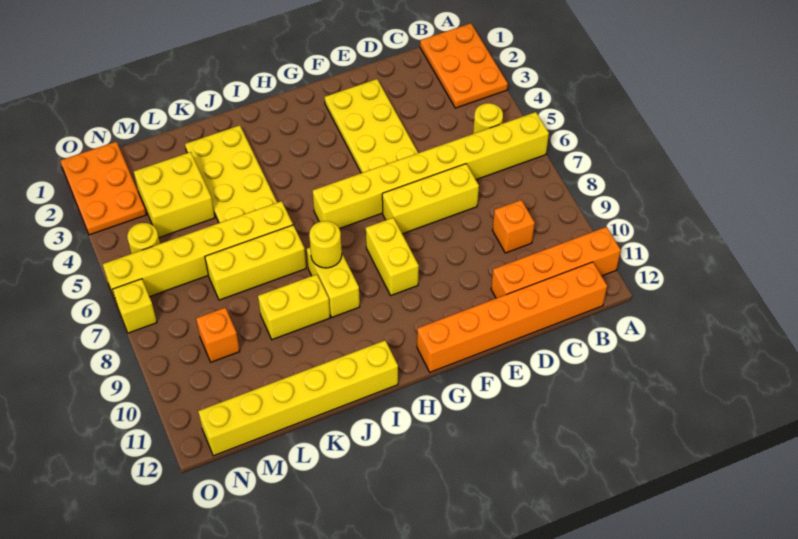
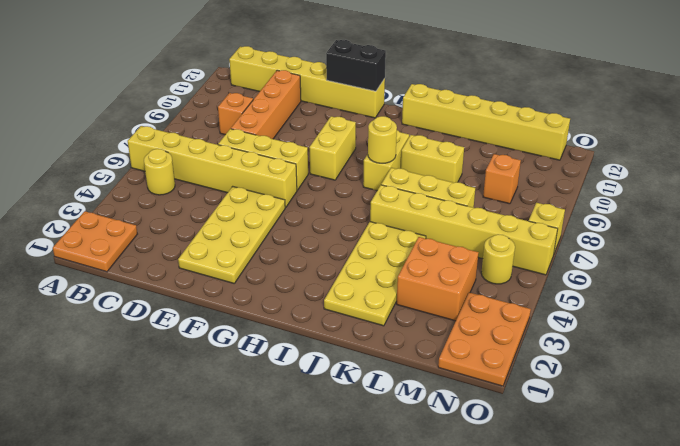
orange plate A1:B3 level 1 -> orange plate A1:B2 level 1
yellow brick A6:H6 level 1 -> yellow brick A6:F6 level 1
orange brick A11:D11 level 1 -> orange brick D8:D11 level 1
orange brick B12:G12 level 1 -> yellow brick B12:G12 level 1
none -> black brick F12:G12 level 2
yellow brick L3:M4 level 1 -> orange brick L3:M4 level 1

